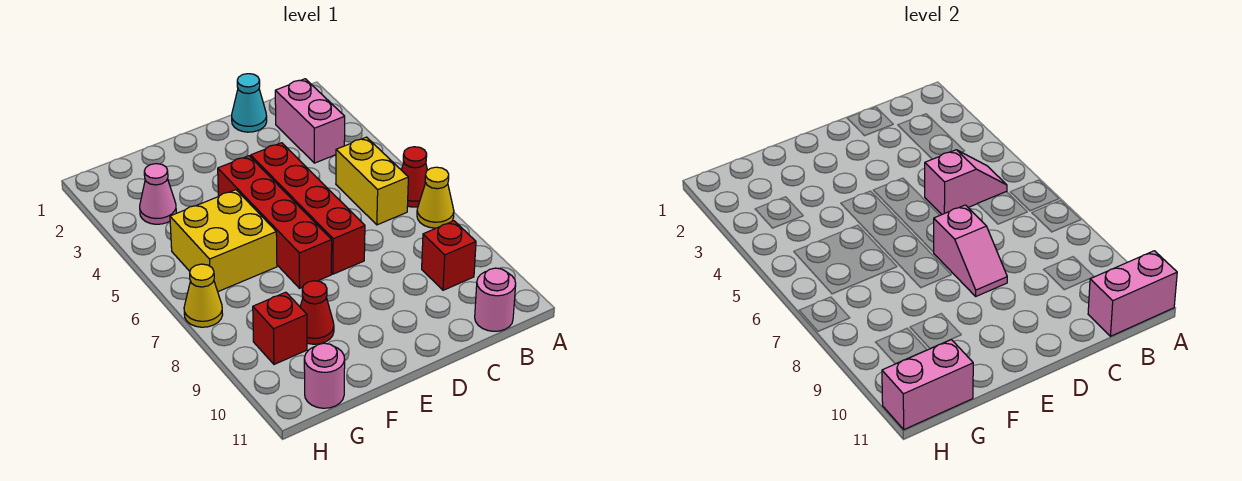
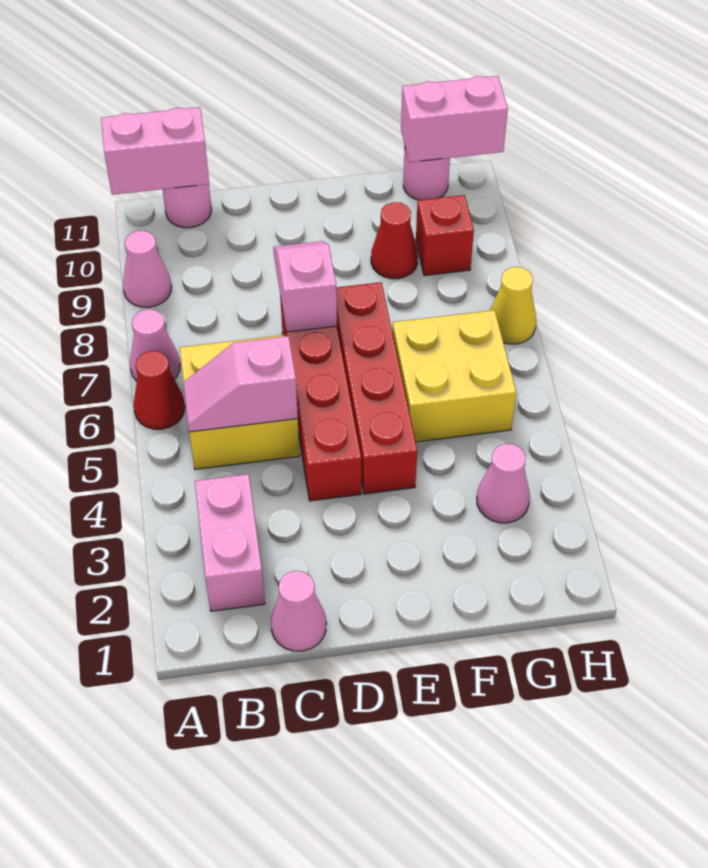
yellow cone A7 level 1 -> pink cone A7 level 1
none -> pink cone A9 level 1
yellow brick B5:B6 level 1 -> yellow brick B5:C6 level 1
red brick B9 level 1 -> none
cyan cone C1 level 1 -> pink cone C1 level 1

